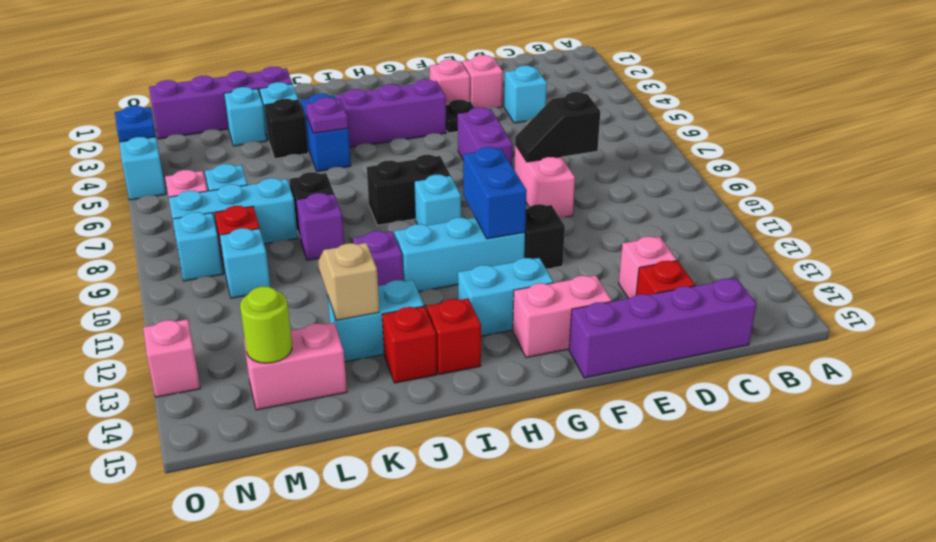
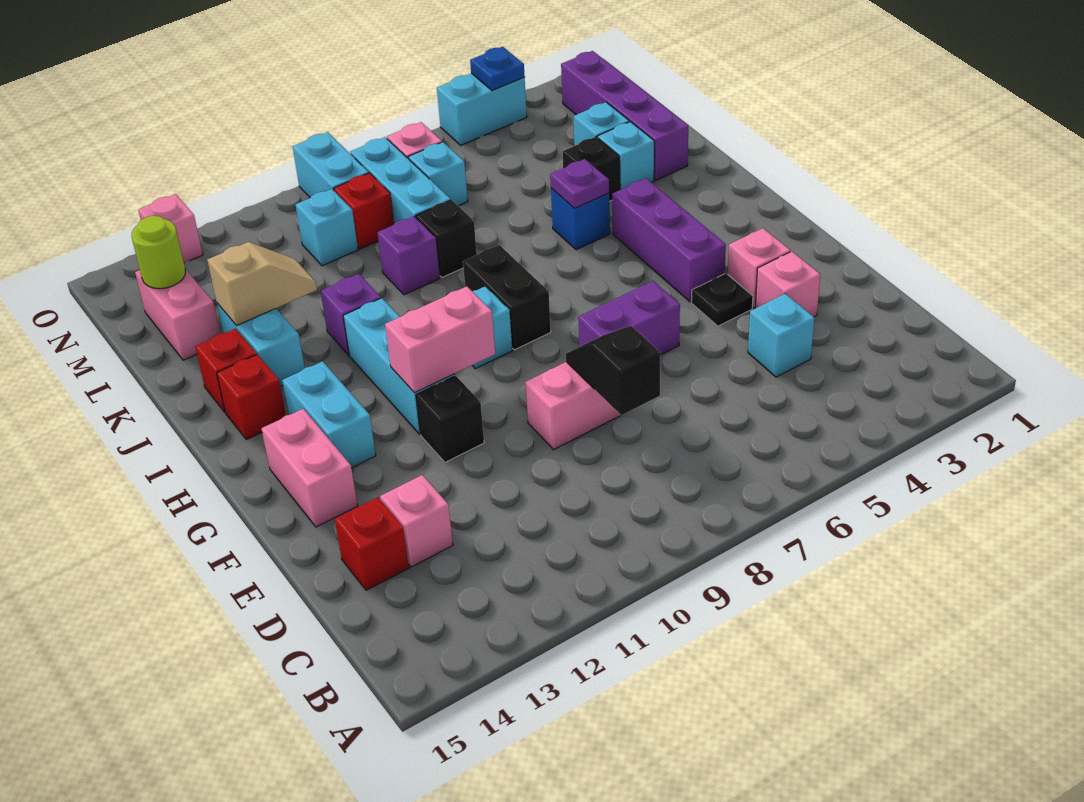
purple brick C15:F15 level 1 -> none
blue brick G10:G11 level 2 -> pink brick G10:G11 level 2
blue brick J4:J5 level 1 -> blue brick J5 level 1
cyan brick N9 level 1 -> cyan brick N9:O9 level 1

